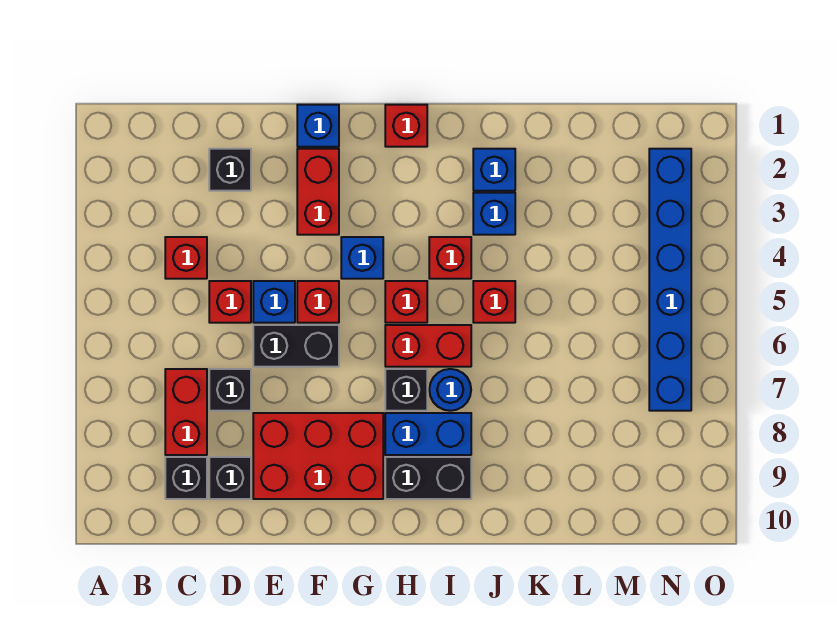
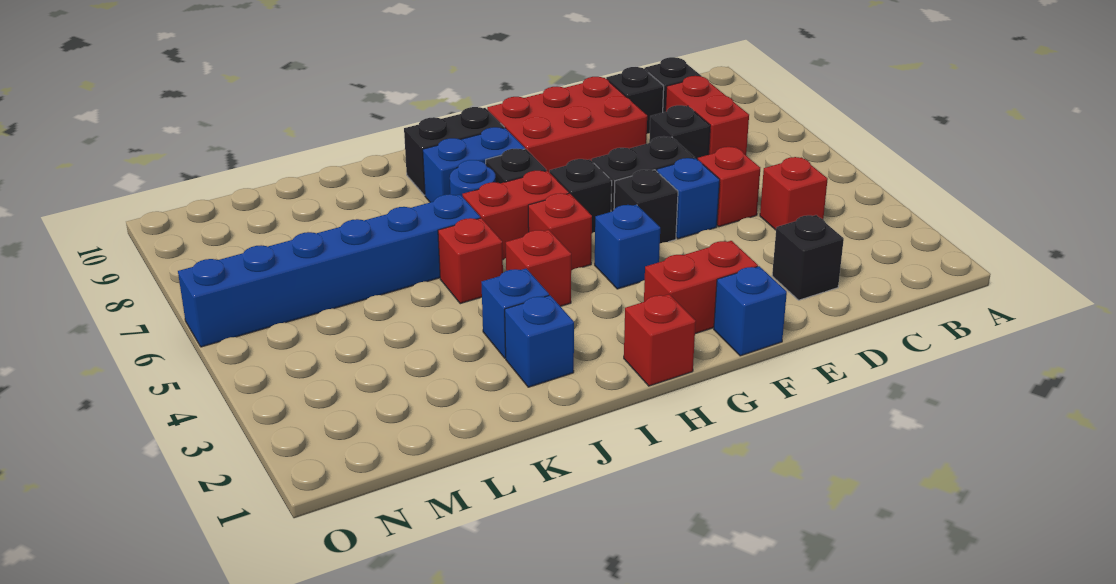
red brick F2:F3 level 1 -> red brick F2:G2 level 1
red brick F5 level 1 -> black brick F5 level 1
none -> black brick G6 level 1
blue brick N2:N7 level 1 -> blue brick J6:O6 level 1

